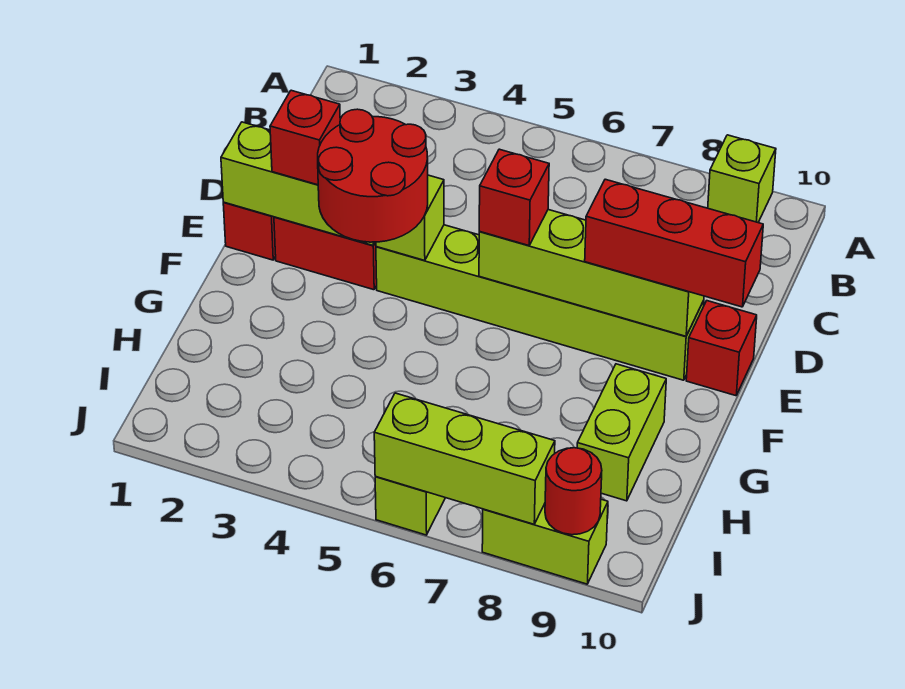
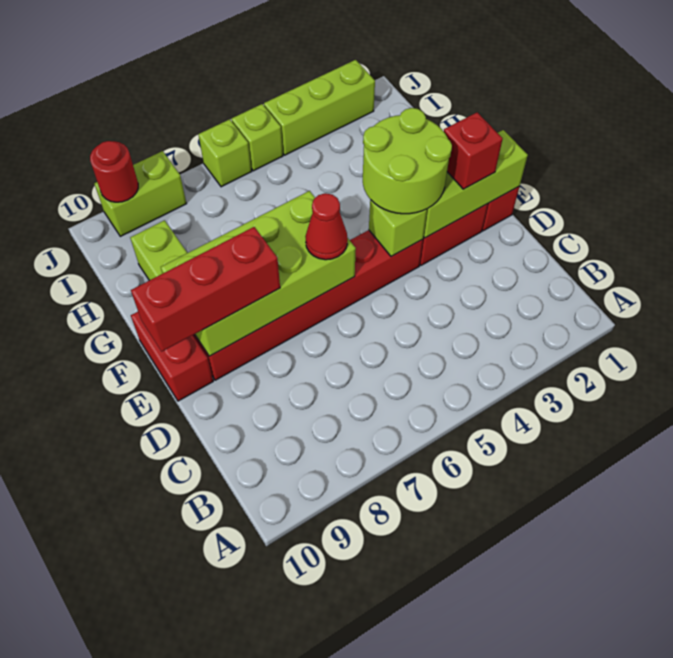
lime brick A9 level 1 -> lime brick J5 level 1
red round brick E3:F4 level 3 -> lime round brick E3:F4 level 3
lime brick E4:E9 level 1 -> red brick E4:E9 level 1
lime brick E6:E9 level 2 -> lime brick E6:F9 level 2
red brick E6 level 3 -> red cone E6 level 3
red brick E10 level 1 -> red brick E10:F10 level 1
lime brick J6:J8 level 2 -> lime brick J2:J4 level 1

